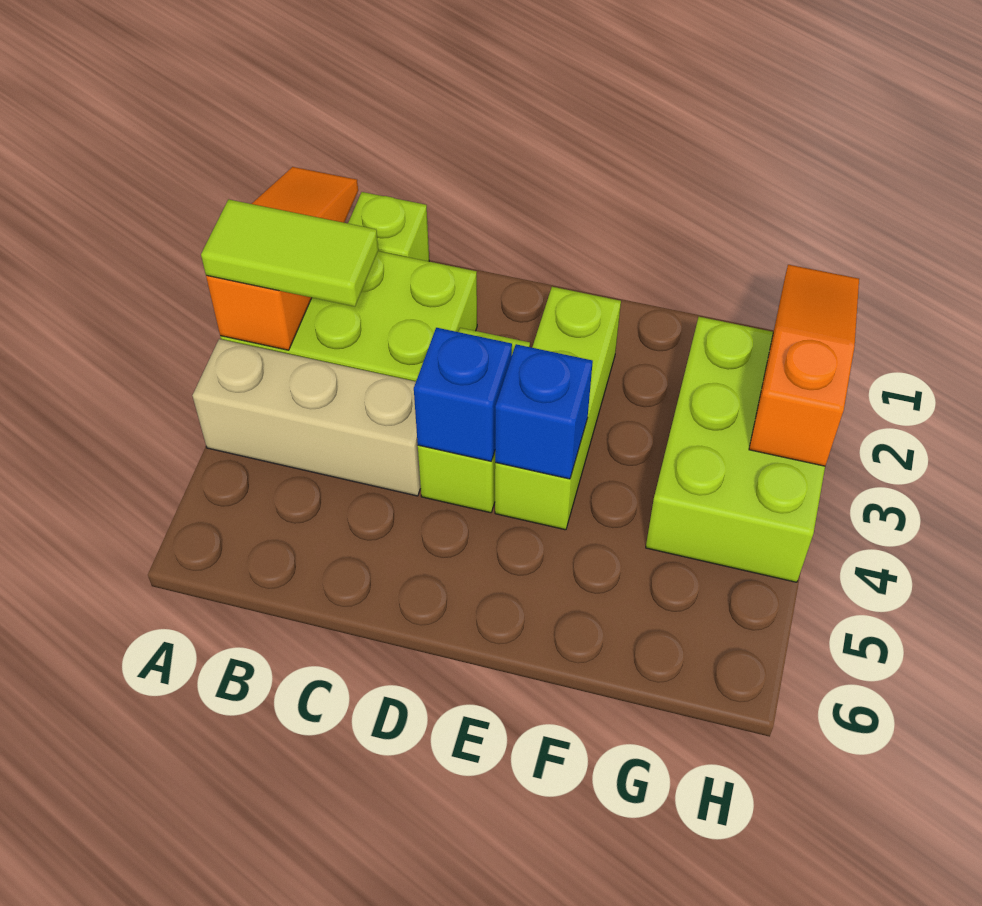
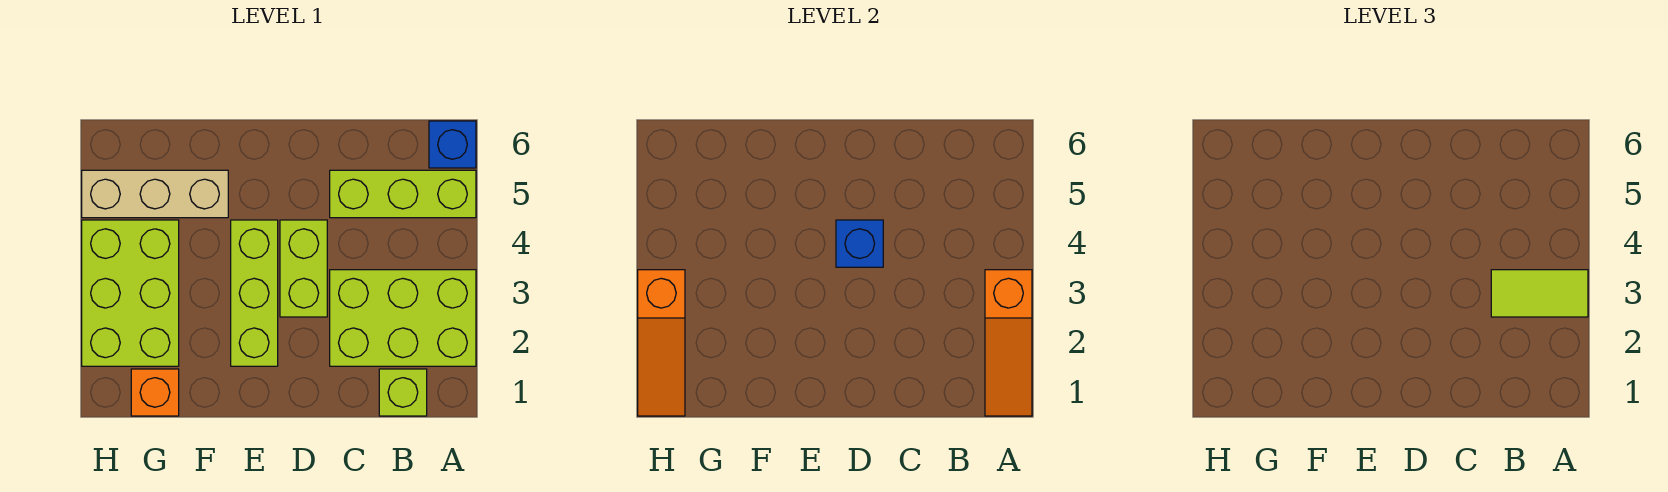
tan brick A4:C4 level 1 -> tan brick F5:H5 level 1
none -> lime brick A5:C5 level 1
blue brick E4 level 2 -> blue brick A6 level 1
none -> orange brick G1 level 1

